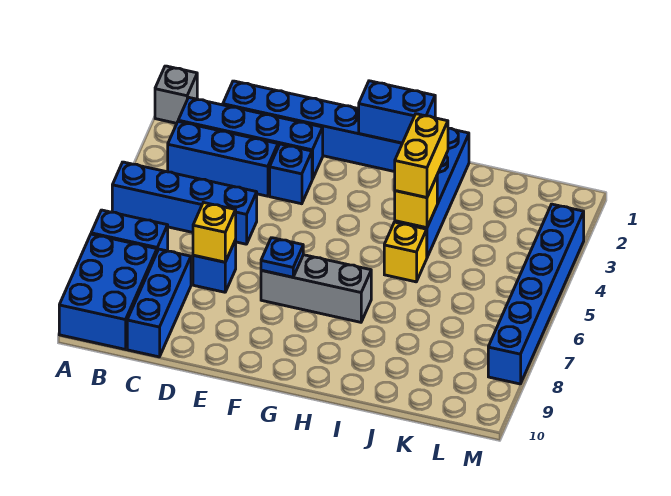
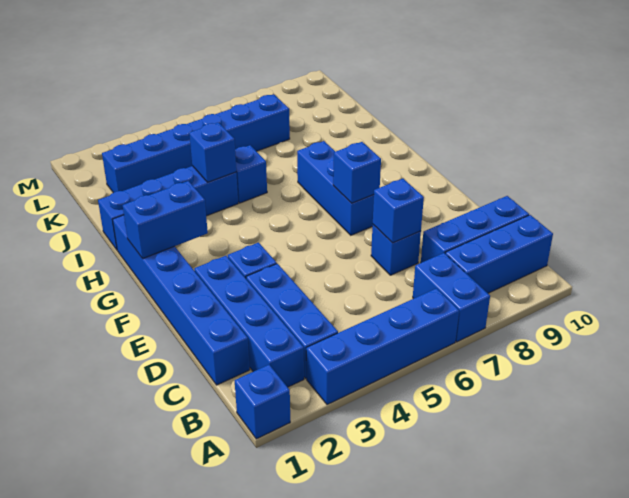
grey brick A1 level 1 -> blue brick A1 level 1
blue brick A5:D5 level 1 -> blue brick A3:A6 level 1
blue brick A8:B10 level 1 -> blue brick B8:B10 level 1
yellow brick D7 level 2 -> blue brick D7 level 2
grey brick F7:H7 level 1 -> blue brick F7:H7 level 1
blue plate F7 level 2 -> blue brick F7 level 2
blue brick G1:H1 level 2 -> blue brick G1:G2 level 2
yellow brick I3:I4 level 3 -> none
yellow brick I4 level 2 -> blue brick I4 level 2
yellow brick I5 level 1 -> blue brick I5 level 1
blue brick M3:M8 level 1 -> blue brick K2:K7 level 1

